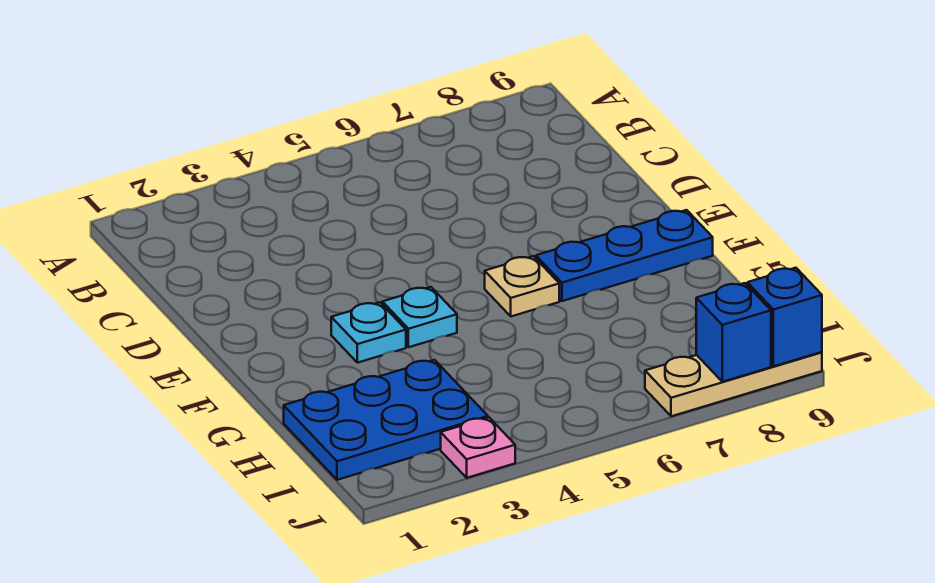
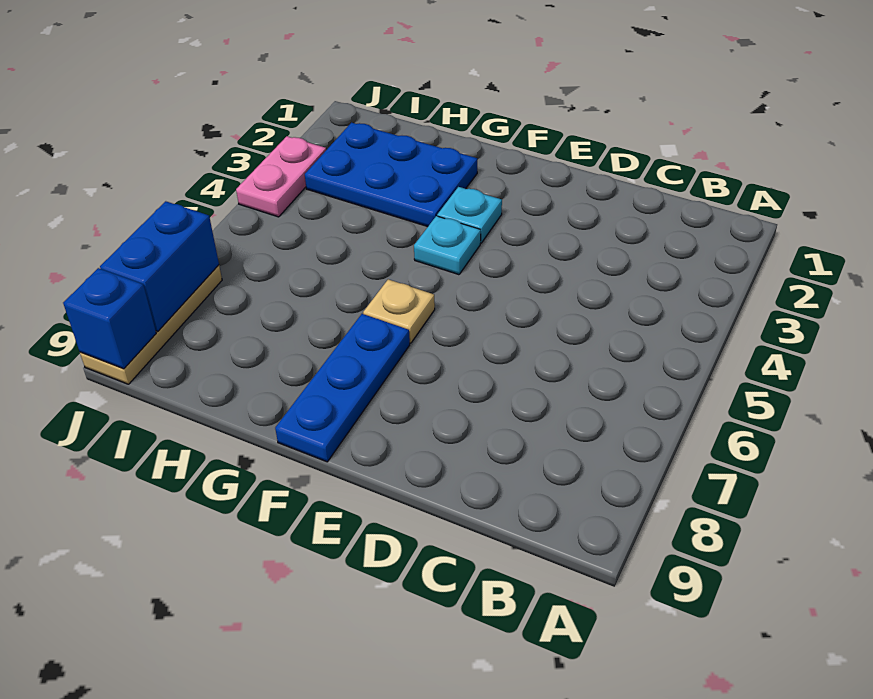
blue plate H1:I3 level 1 -> blue plate G2:I3 level 1
pink plate J3 level 1 -> pink plate J3:J4 level 1
blue brick J8 level 2 -> blue brick J7:J8 level 2

